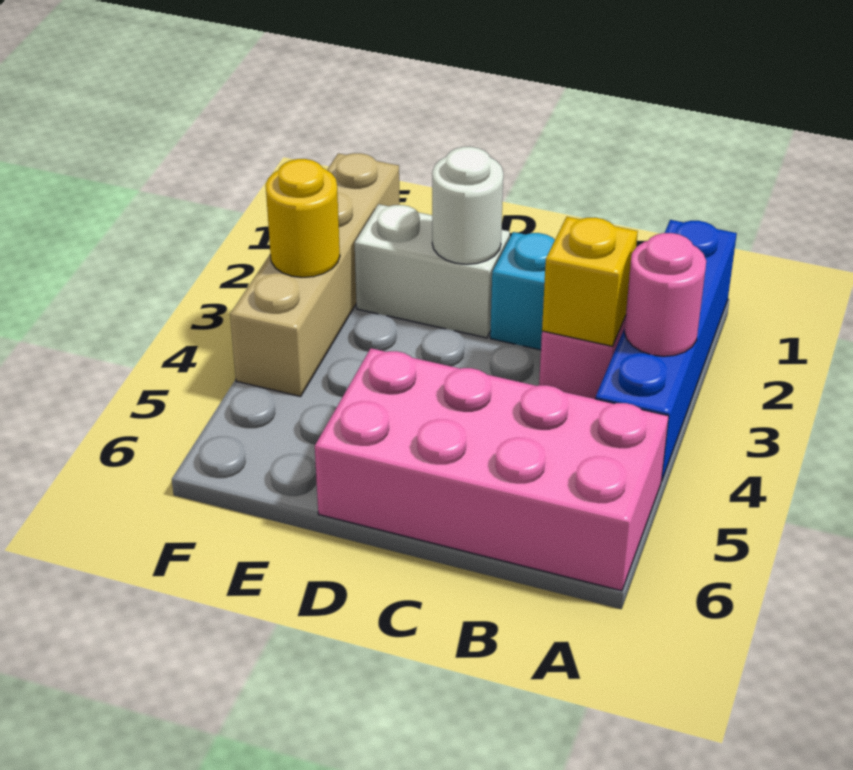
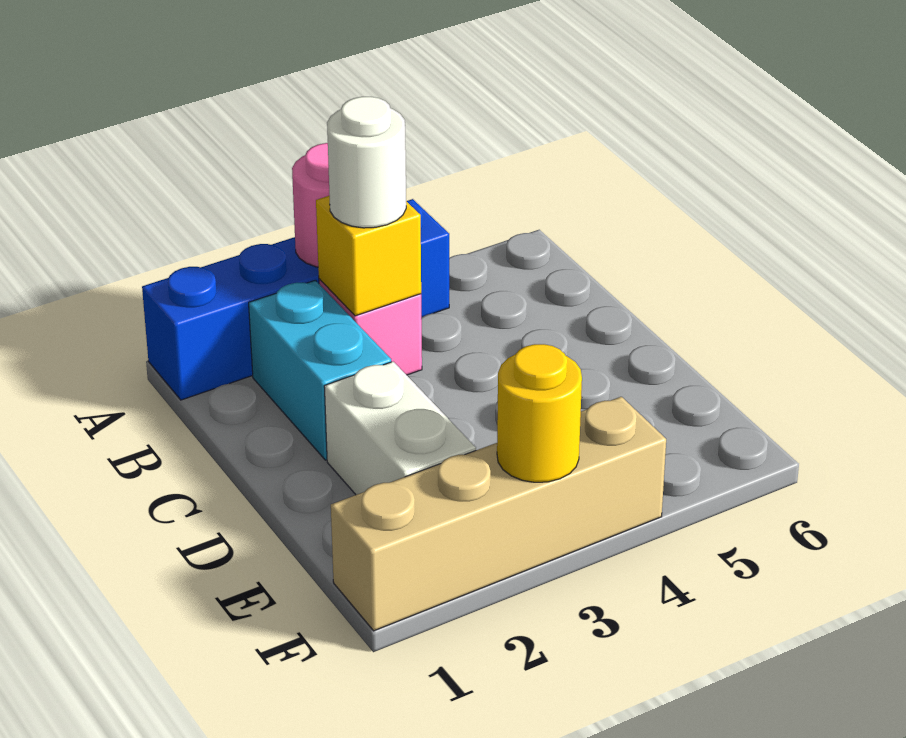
pink brick A5:D6 level 1 -> none
white round brick D2 level 2 -> white round brick B3 level 3

